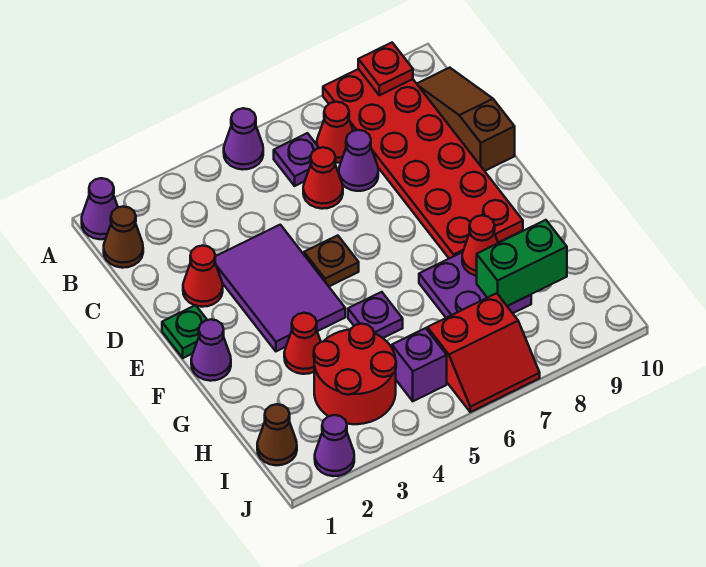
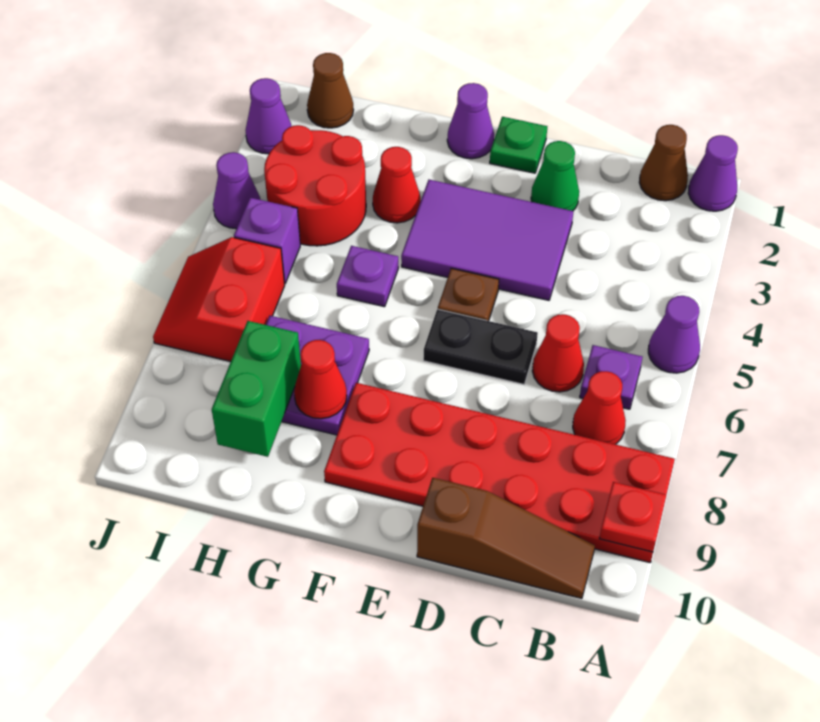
purple cone C7 level 1 -> purple cone J4 level 1
red cone D2 level 1 -> green cone D2 level 1
none -> black plate D6:E6 level 1

